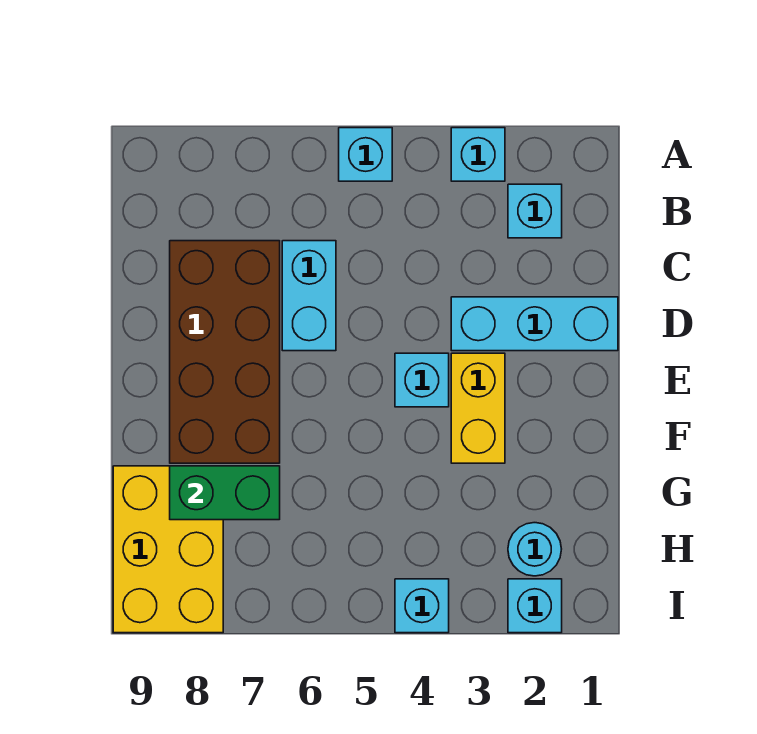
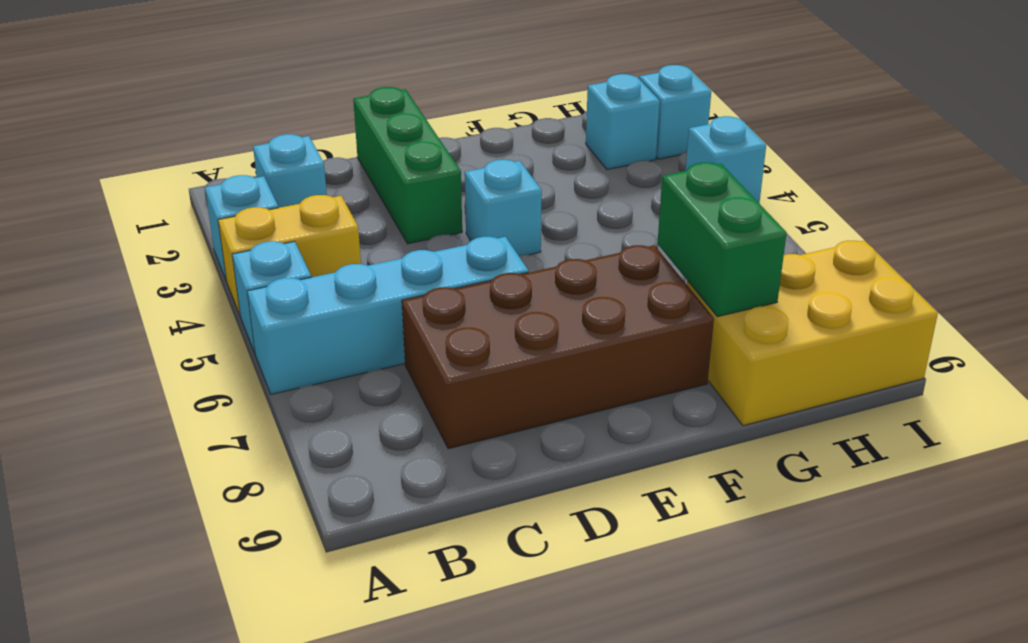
cyan brick C6:D6 level 1 -> cyan brick A6:D6 level 1
cyan brick D1:D3 level 1 -> green brick D1:D3 level 1
yellow brick E3:F3 level 1 -> yellow brick A4:B4 level 1
cyan round brick H2 level 1 -> cyan brick H2 level 1

